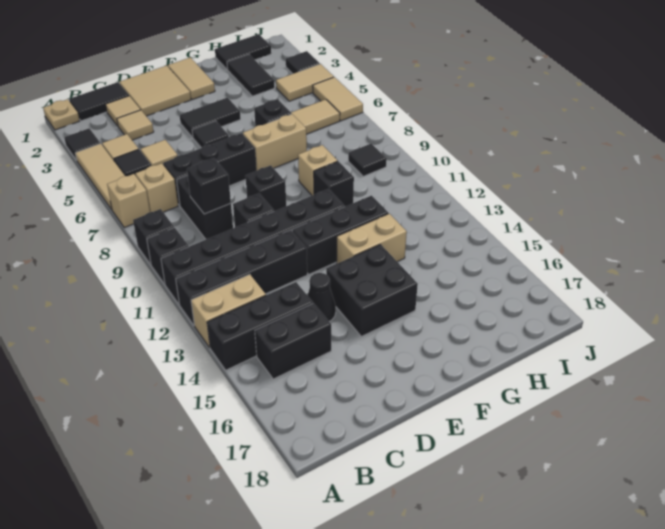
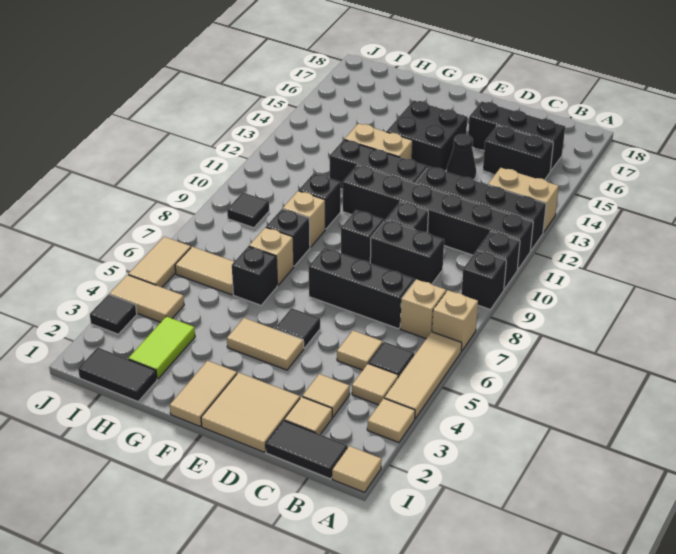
tan plate A1 level 1 -> tan tile A1 level 1
black tile A3 level 1 -> tan tile A3 level 1
black brick A14:C14 level 1 -> black brick B16:D16 level 1
black brick C8:C9 level 1 -> black brick C9:D9 level 1
black brick C9 level 2 -> black brick G8 level 1
black tile E4:F4 level 1 -> tan tile E4:F4 level 1
tan brick F7:G7 level 1 -> tan brick G7 level 1
black tile H2:H3 level 1 -> lime tile H2:H3 level 1

